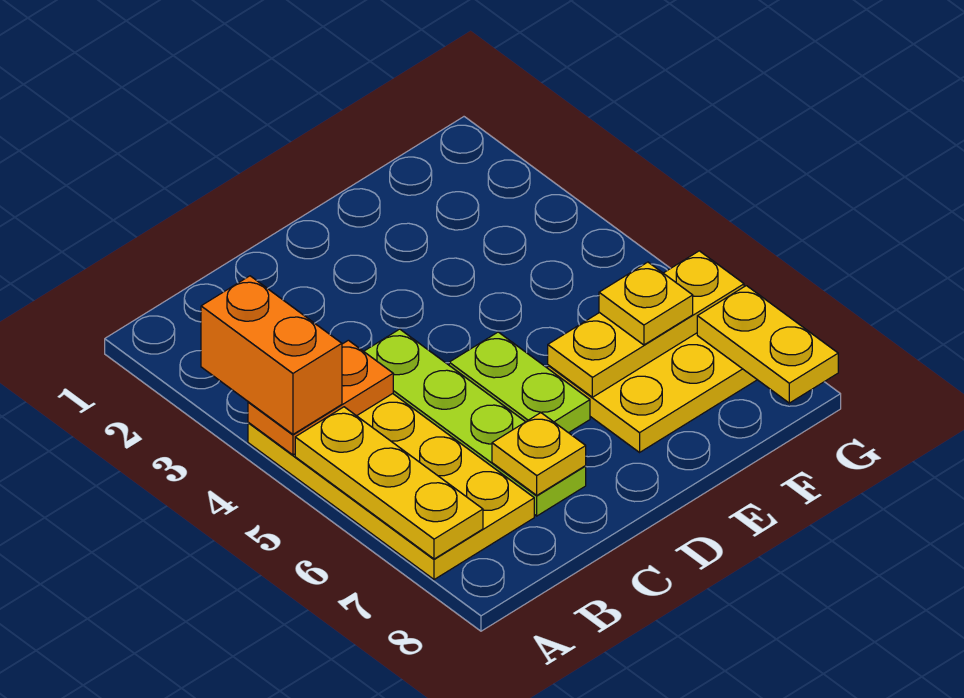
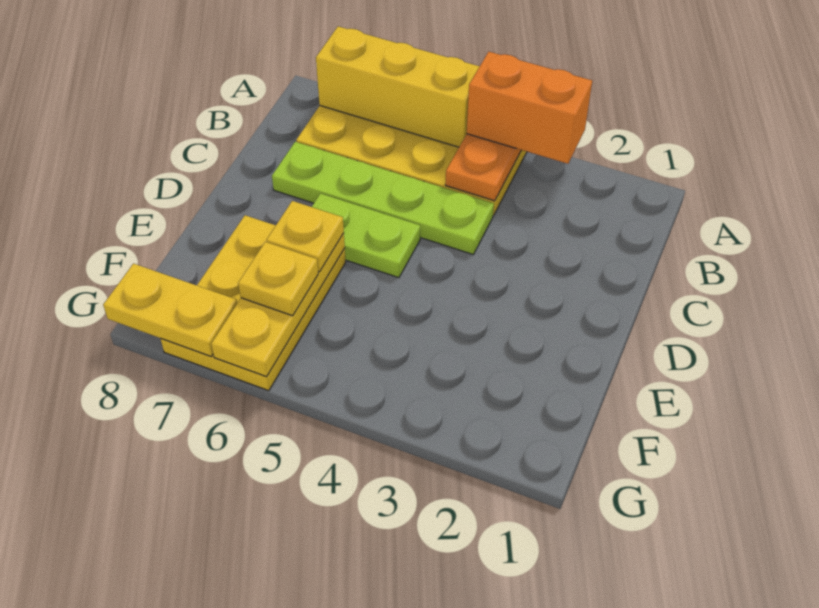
yellow plate A5:A7 level 2 -> yellow brick A5:A7 level 2
yellow plate C7 level 2 -> yellow plate E6 level 3

